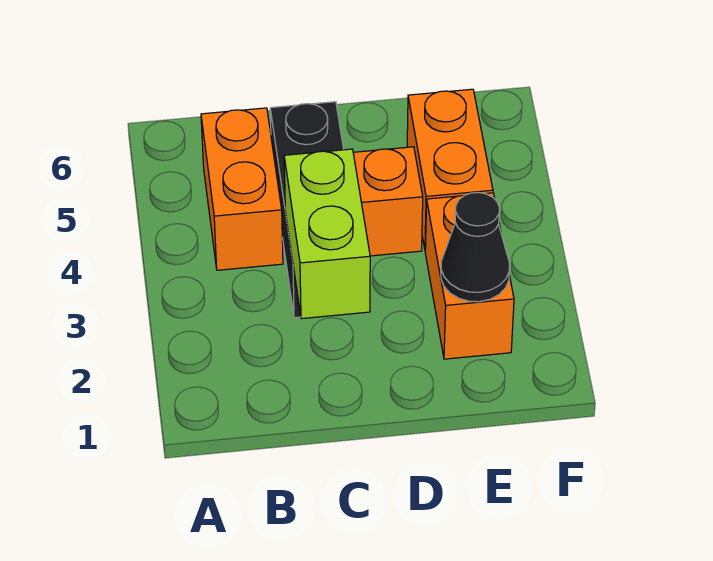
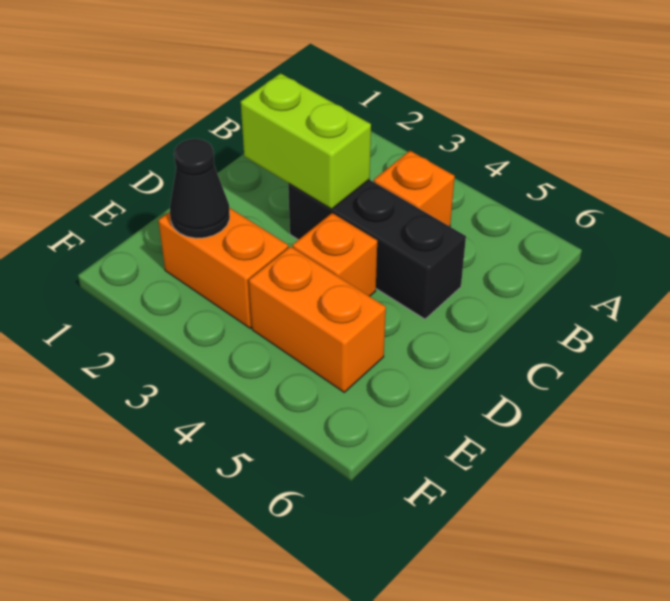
orange brick B4:B5 level 1 -> orange brick B4 level 1

